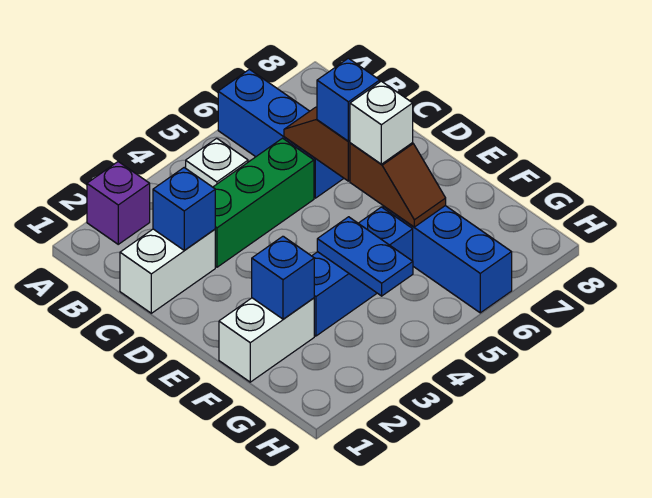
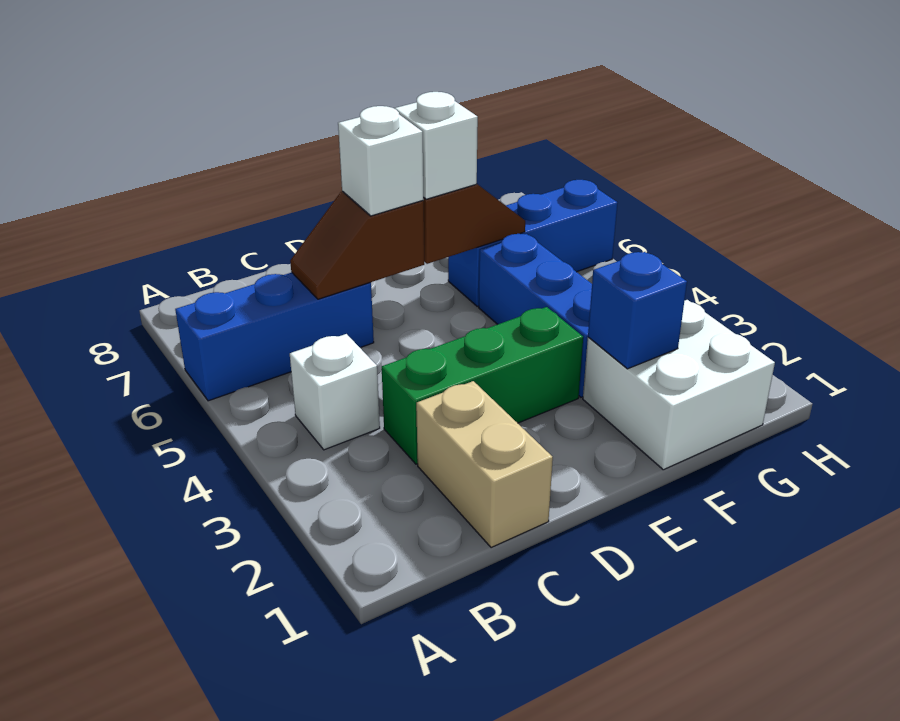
purple brick A2 level 1 -> none
white brick C1:C2 level 1 -> tan brick C1:C2 level 1
blue brick C2 level 2 -> none
green brick C3:C5 level 1 -> green brick C3:E3 level 1
blue brick D6 level 3 -> white brick D6 level 3
white brick F1:F2 level 1 -> white brick F1:G2 level 1
blue plate F4:G4 level 2 -> none

